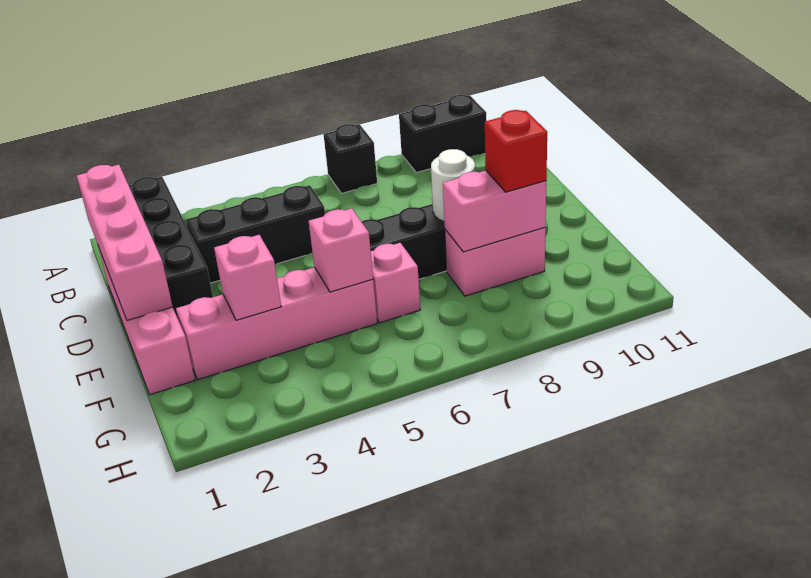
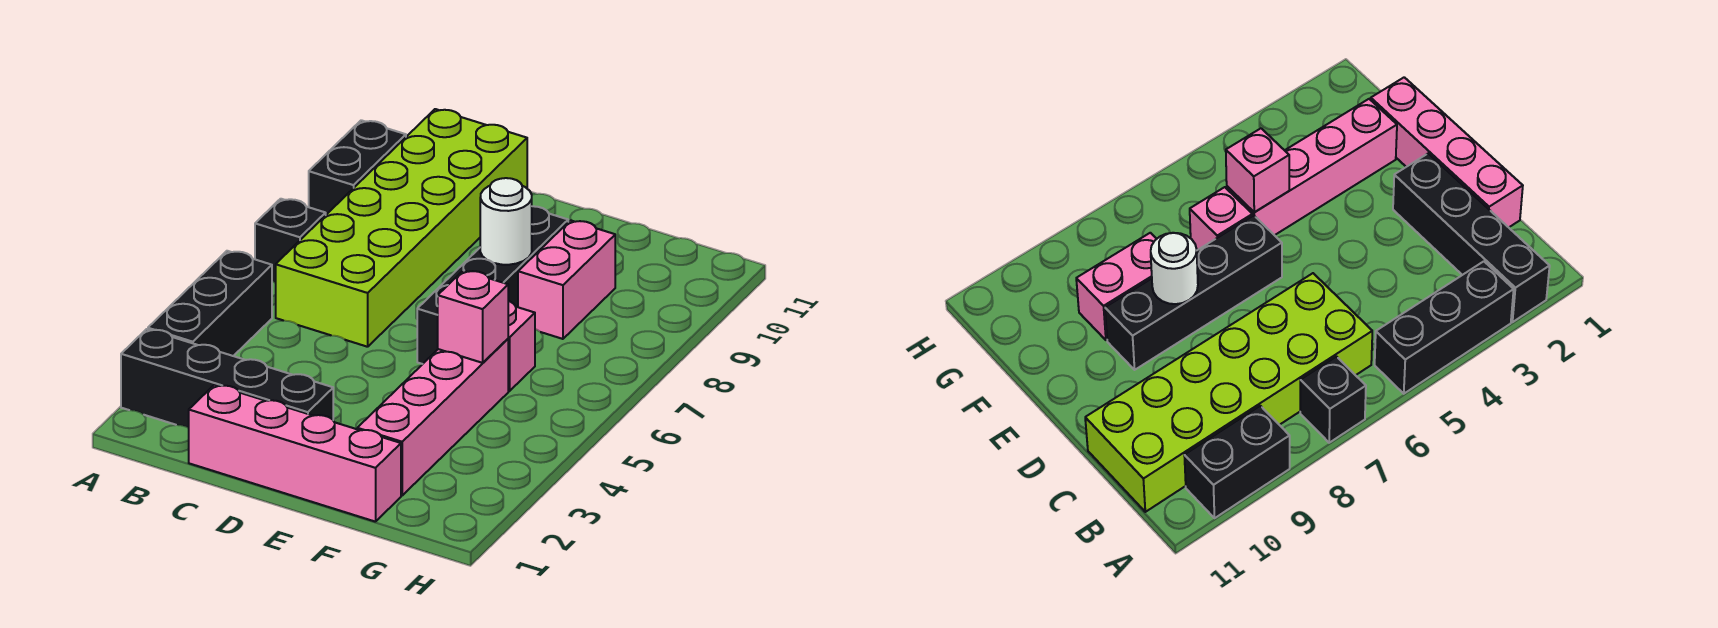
pink brick B1:E1 level 2 -> none
none -> lime brick B6:C11 level 1
black brick C3:C5 level 1 -> black brick A3:A5 level 1
pink brick F3 level 2 -> none
pink brick F8:F9 level 2 -> none
red brick F9 level 3 -> none

